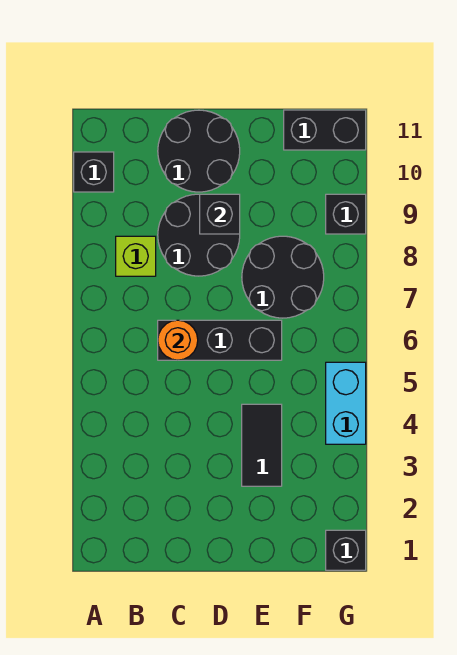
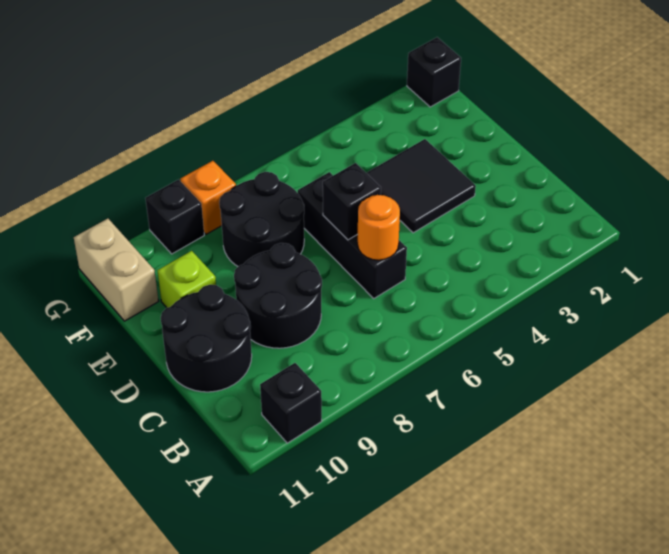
lime brick B8 level 1 -> lime brick E10 level 1
black brick D9 level 2 -> black brick D6 level 2
black tile E3:E4 level 1 -> black tile D3:E4 level 1
black brick F11:G11 level 1 -> tan brick F11:G11 level 1
cyan brick G4:G5 level 1 -> none
none -> orange brick G8 level 1

